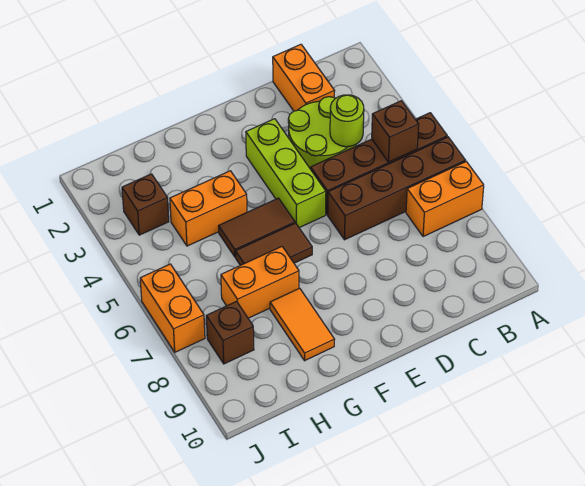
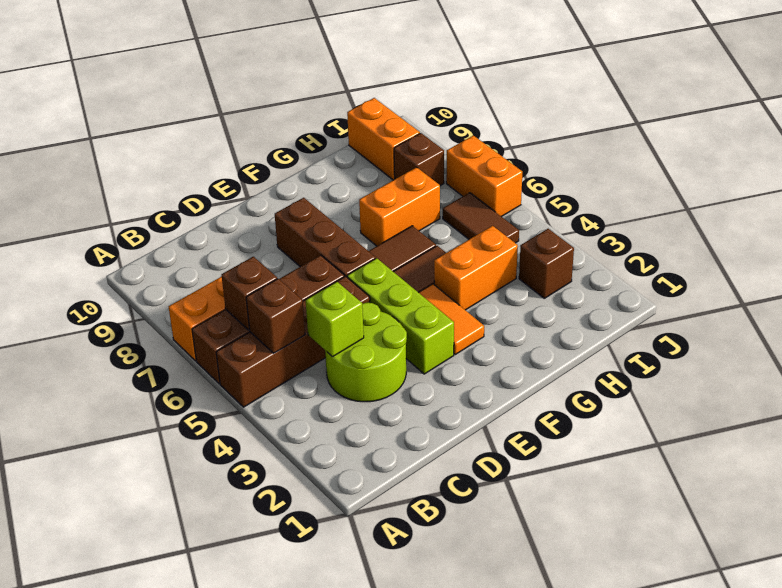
none -> brown brick B6 level 2
orange brick C1:C2 level 1 -> orange brick I9:I10 level 1
lime round brick C4 level 2 -> lime brick C4 level 2
none -> brown brick E6:E8 level 1
orange tile G8:G9 level 1 -> orange tile F3:F4 level 1
none -> brown tile I5:I6 level 1

